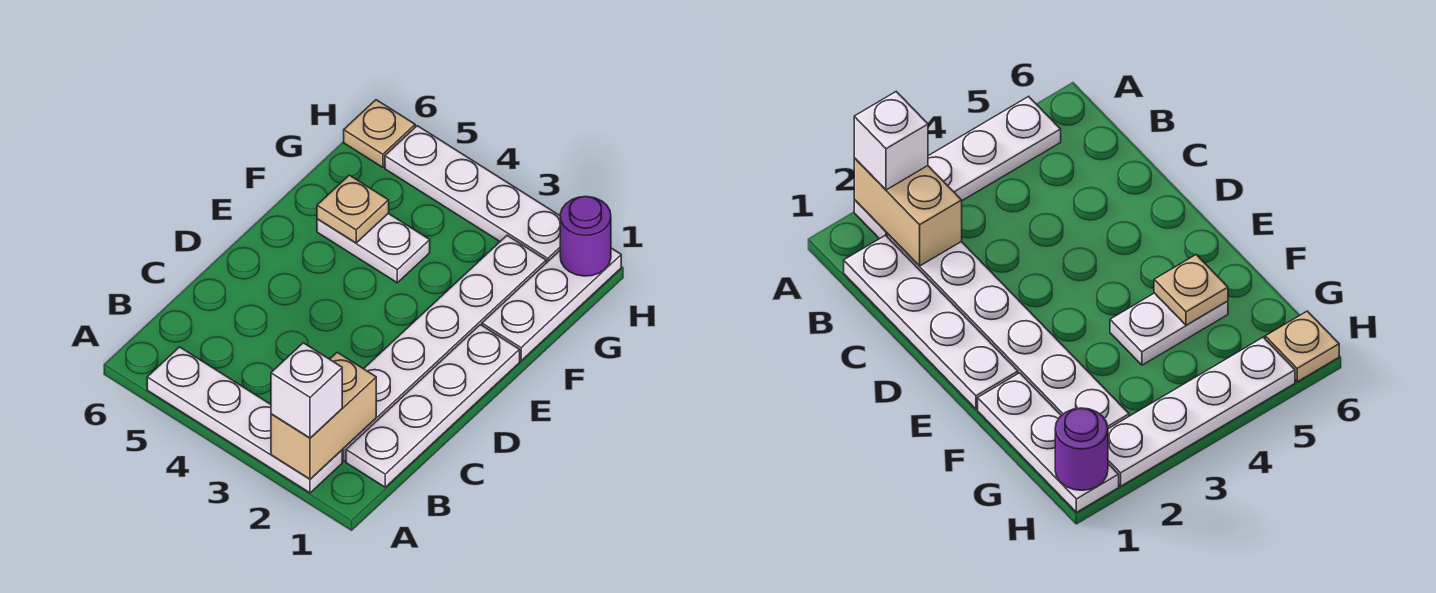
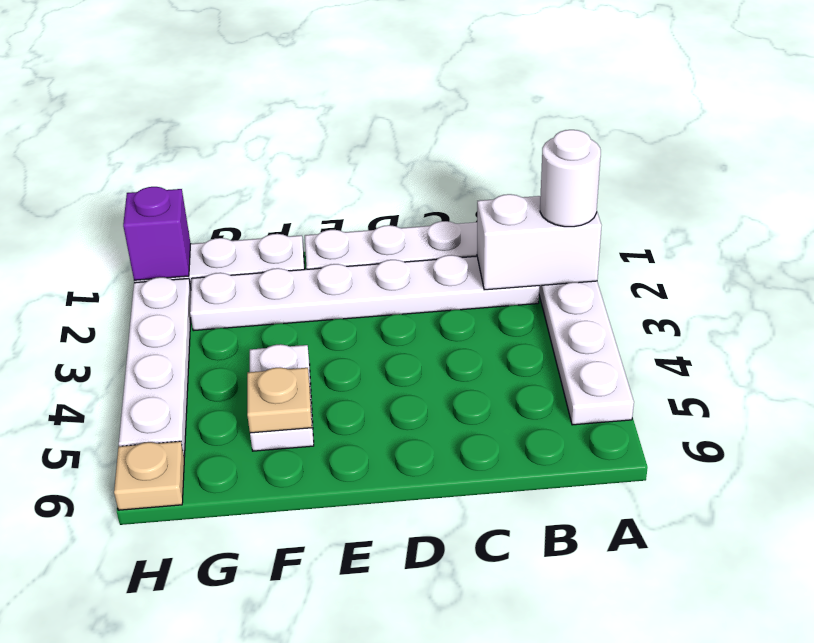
tan brick A2:B2 level 2 -> white brick A2:B2 level 2
white brick A2 level 3 -> white round brick A2 level 3
purple round brick H1 level 2 -> purple brick H1 level 2

